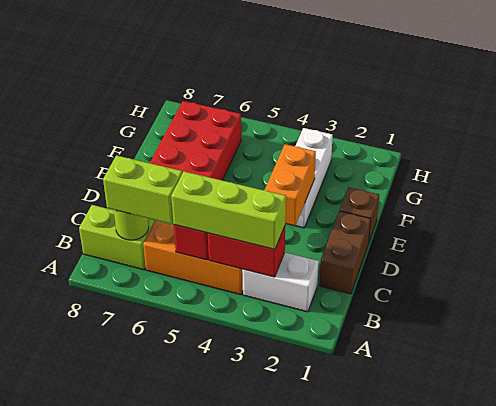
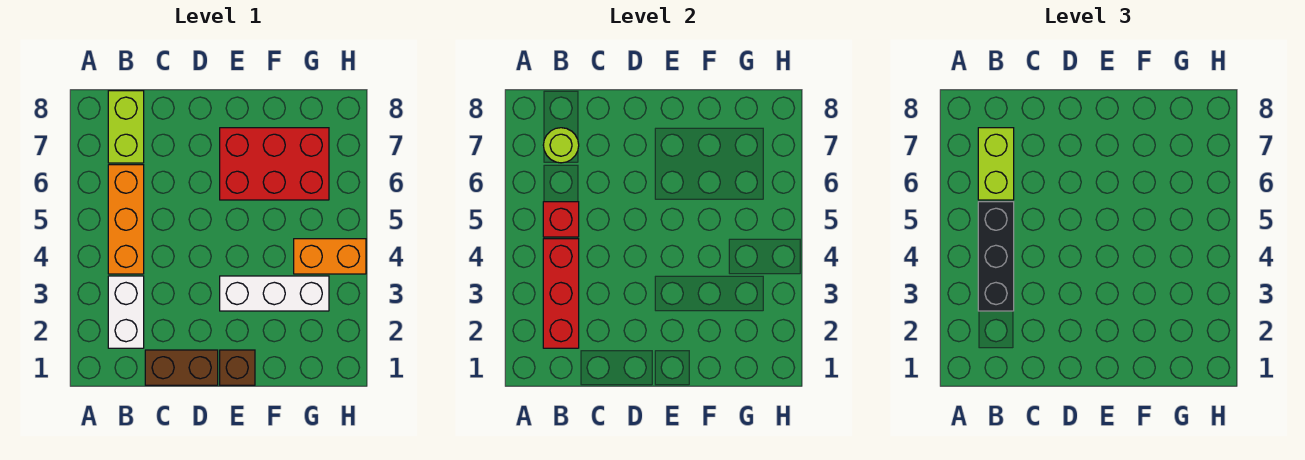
red brick B3:B4 level 2 -> red brick B2:B4 level 2
lime brick B3:B5 level 3 -> black brick B3:B5 level 3
orange brick D3:E3 level 2 -> orange brick G4:H4 level 1

